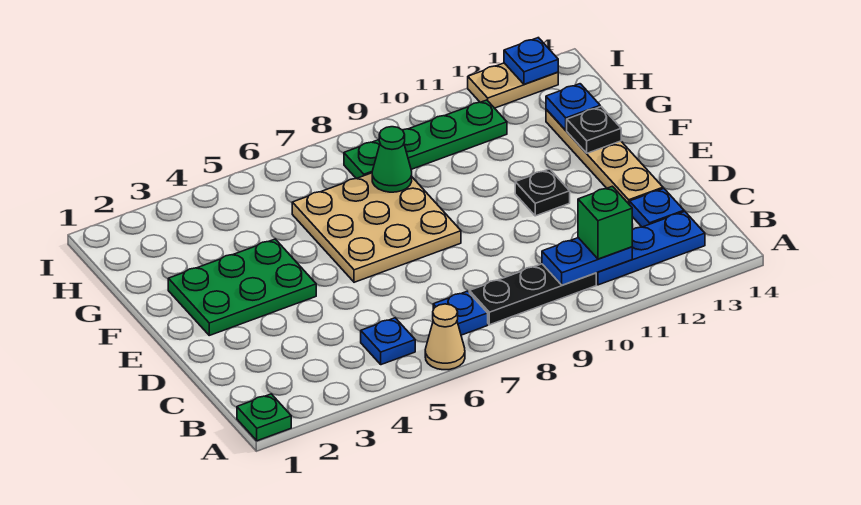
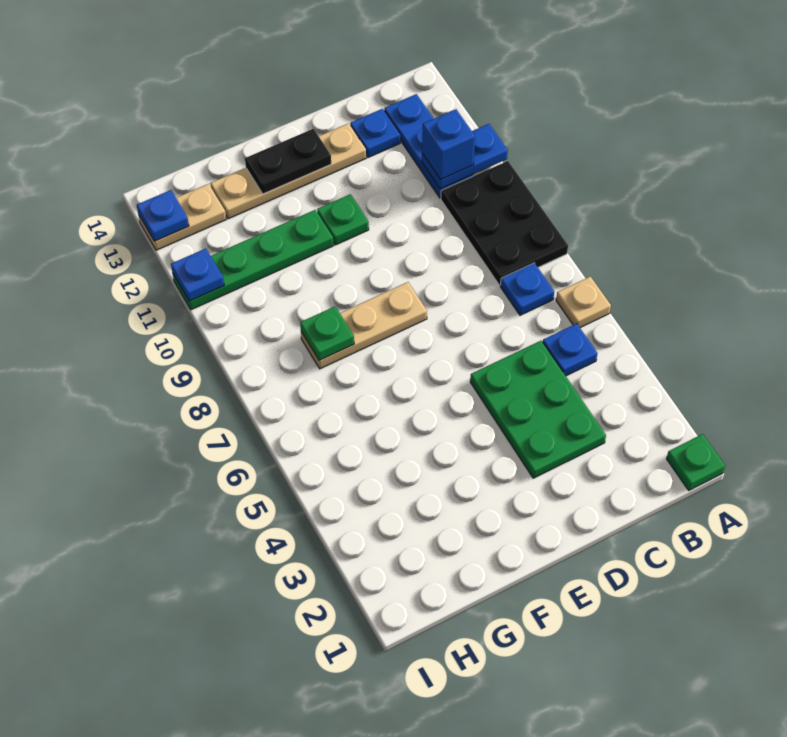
tan cone A6 level 1 -> tan plate A6 level 1
black plate B8:B10 level 1 -> black plate A8:B10 level 1
blue plate B10:B11 level 2 -> blue plate A11:B11 level 2
green brick B11 level 3 -> blue brick B11 level 3
green plate E2:F4 level 1 -> green plate C3:D5 level 1
tan plate E6:G8 level 1 -> tan plate E8:G8 level 1
black plate E11 level 1 -> green plate E11 level 1
black plate F13 level 2 -> black plate E13:F13 level 2
green cone G8 level 2 -> green plate G8 level 2
blue plate G13 level 2 -> blue plate I11 level 2
green plate H8:H11 level 1 -> green plate F11:I11 level 1
tan plate I12:I13 level 1 -> tan plate H13:I13 level 1

